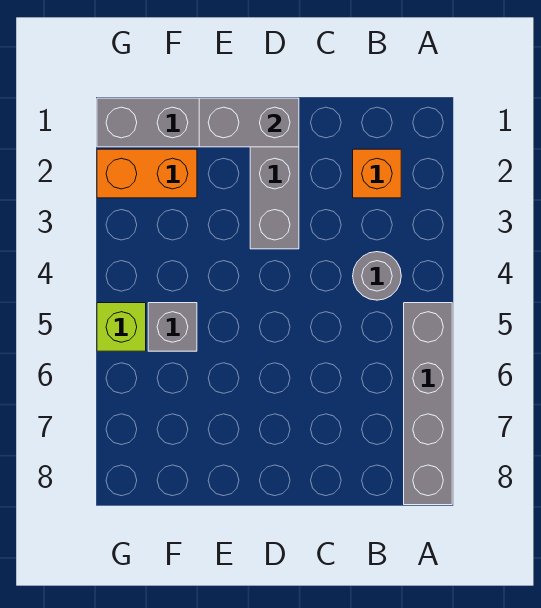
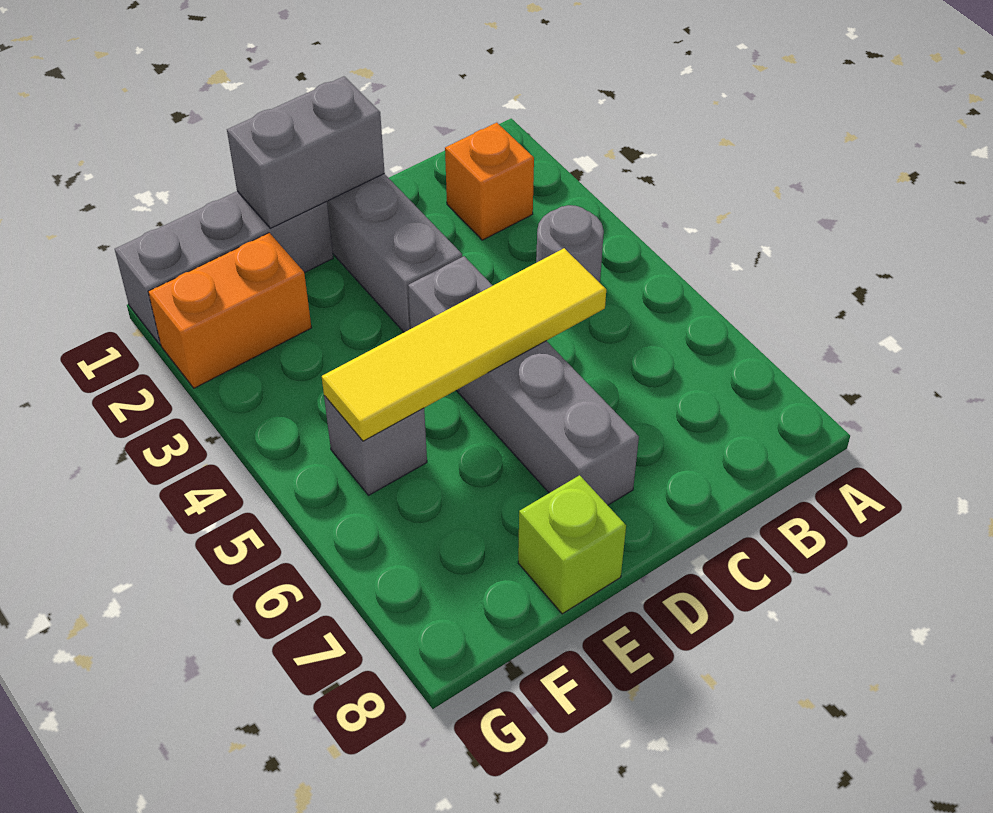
grey brick A5:A8 level 1 -> grey brick D4:D7 level 1
none -> yellow tile C5:F5 level 2
lime brick G5 level 1 -> lime brick E8 level 1

